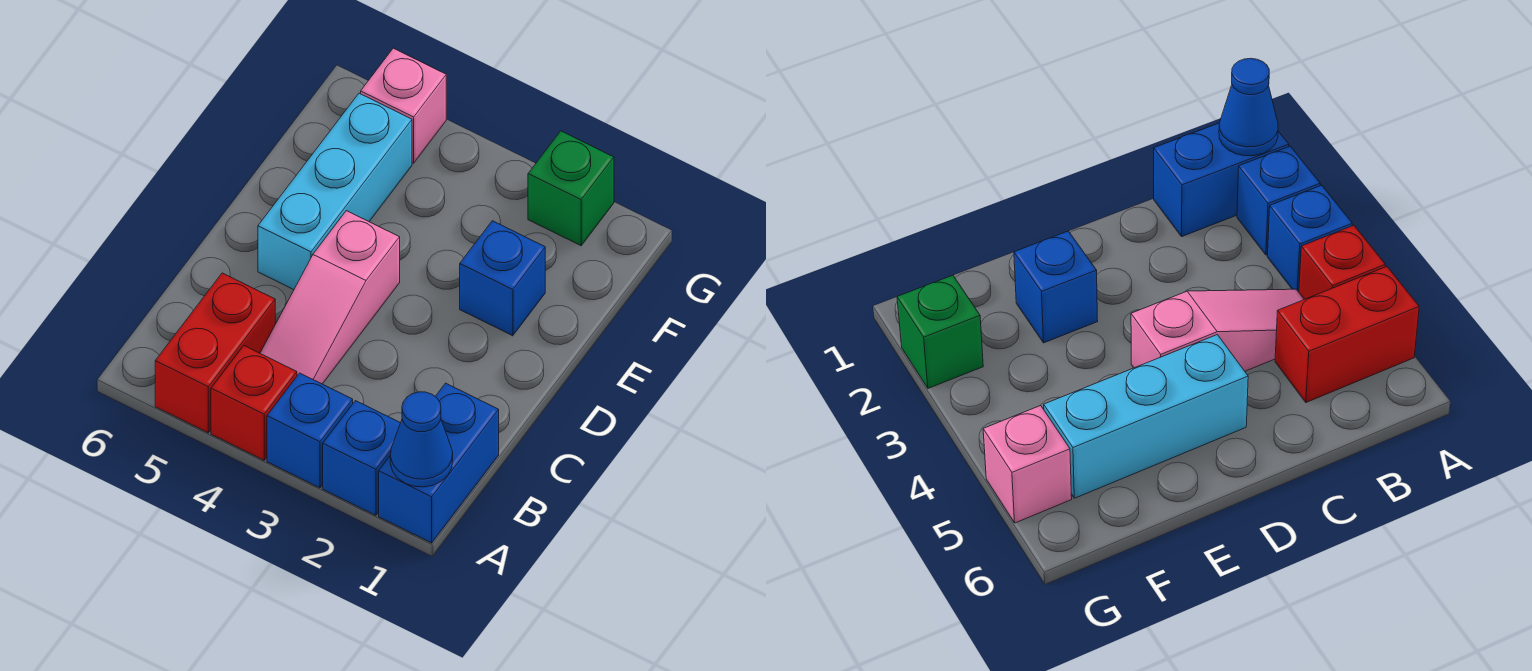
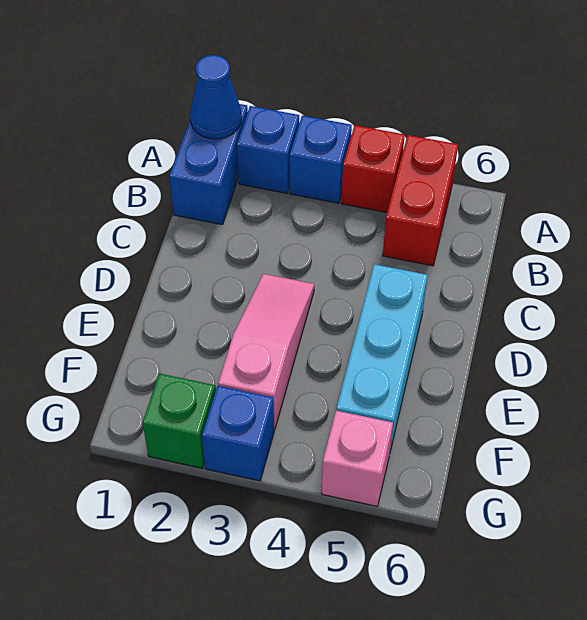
pink slope B4:D4 level 1 top D -> pink slope D3:F3 level 1 top F
blue brick E2 level 1 -> blue brick G3 level 1

